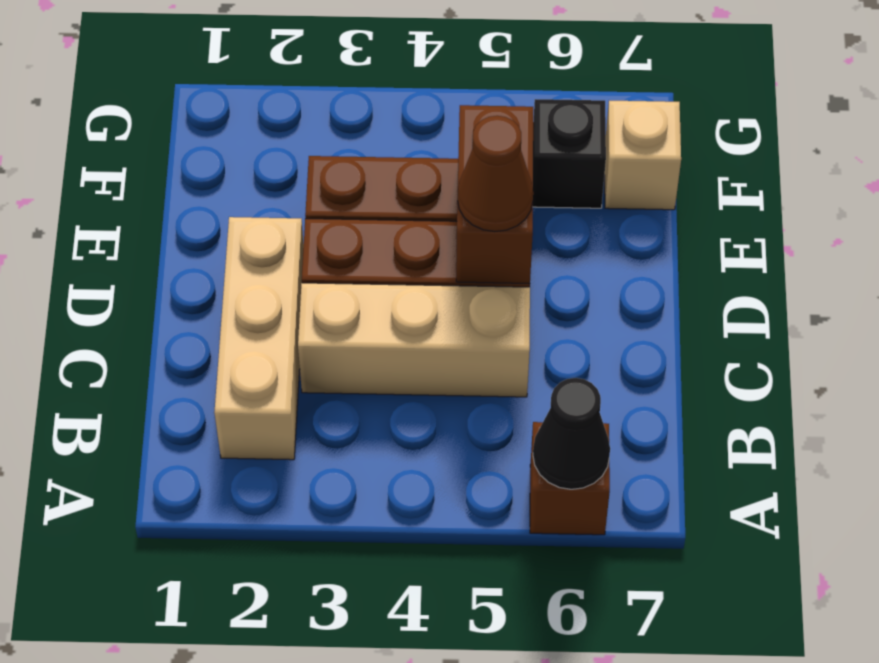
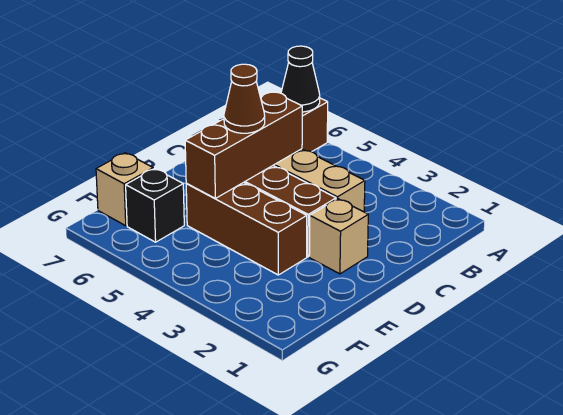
tan brick B2:D2 level 1 -> tan brick D2 level 1
brown brick D5:E5 level 2 -> brown brick C5:E5 level 2

